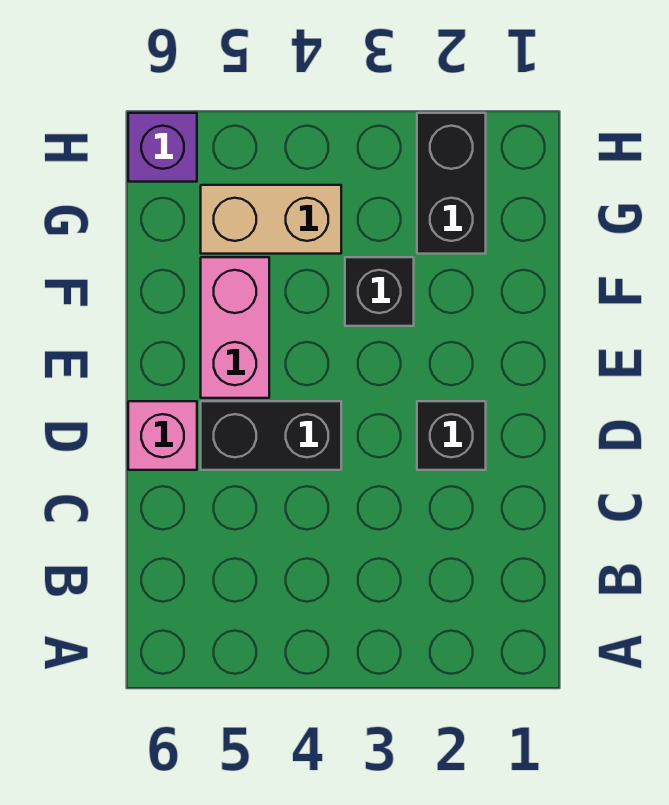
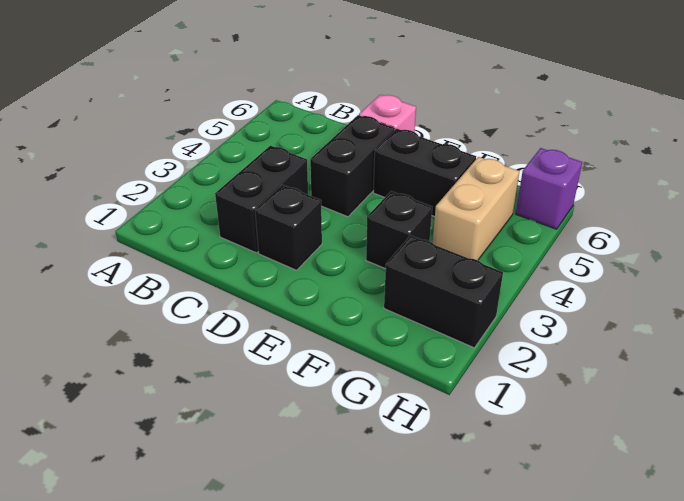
none -> black brick C2:C3 level 1
pink brick E5:F5 level 1 -> black brick E5:F5 level 1

